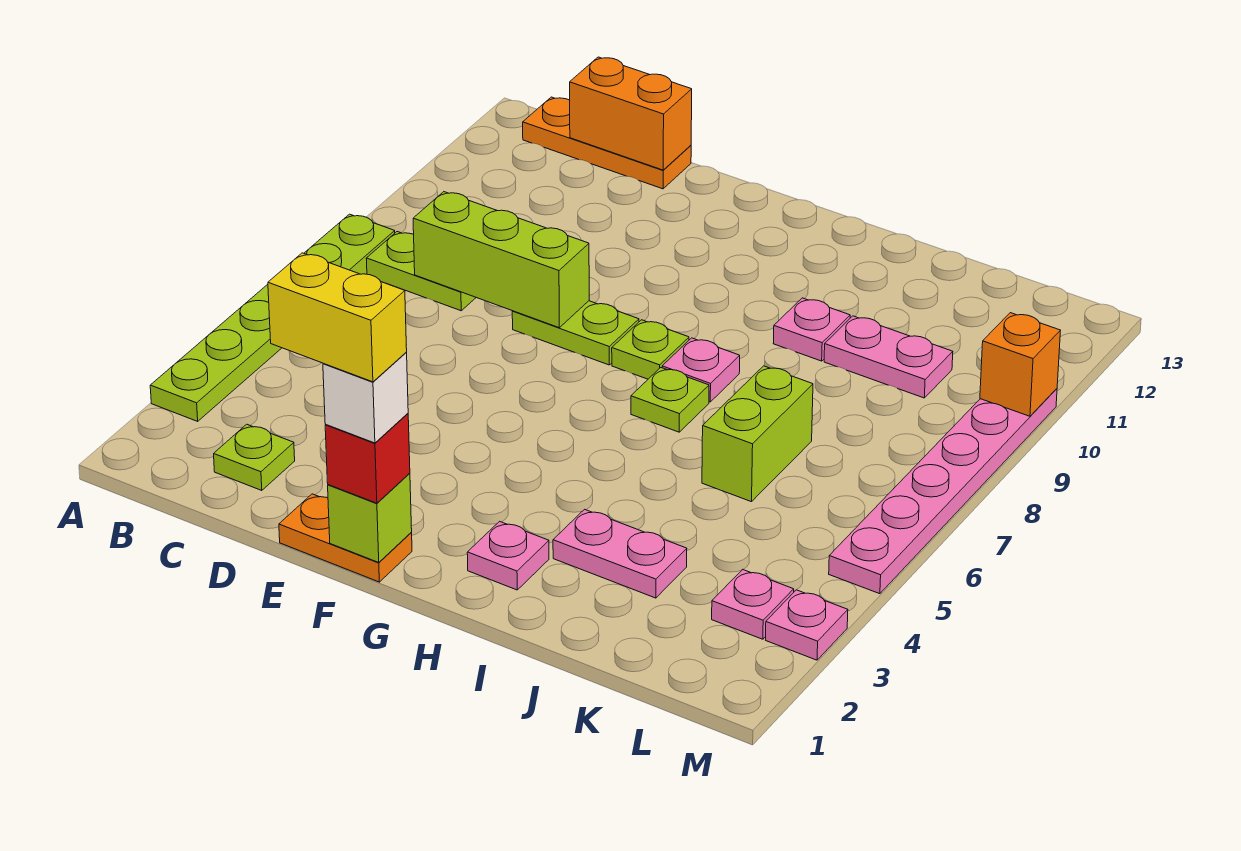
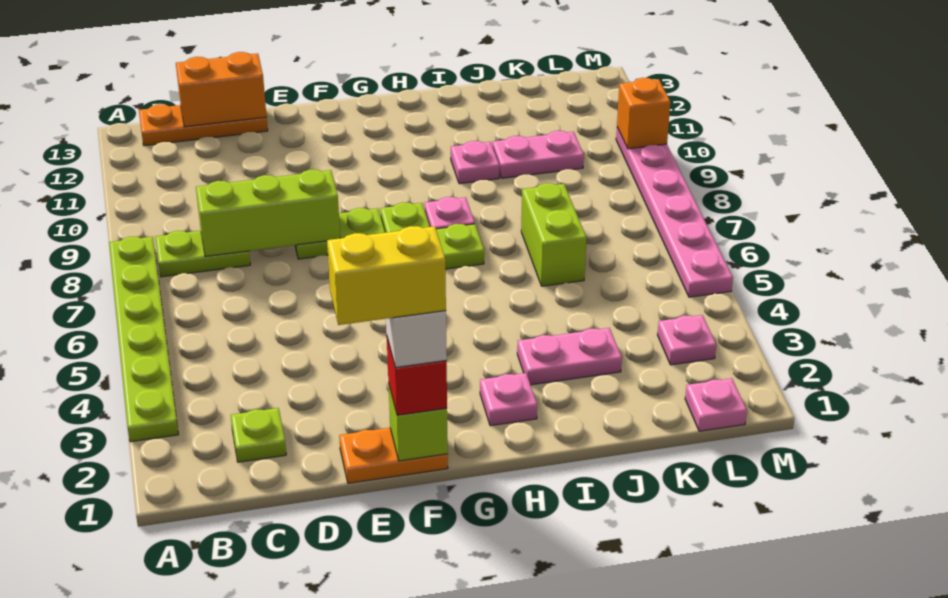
pink plate M3 level 1 -> pink plate L1 level 1

